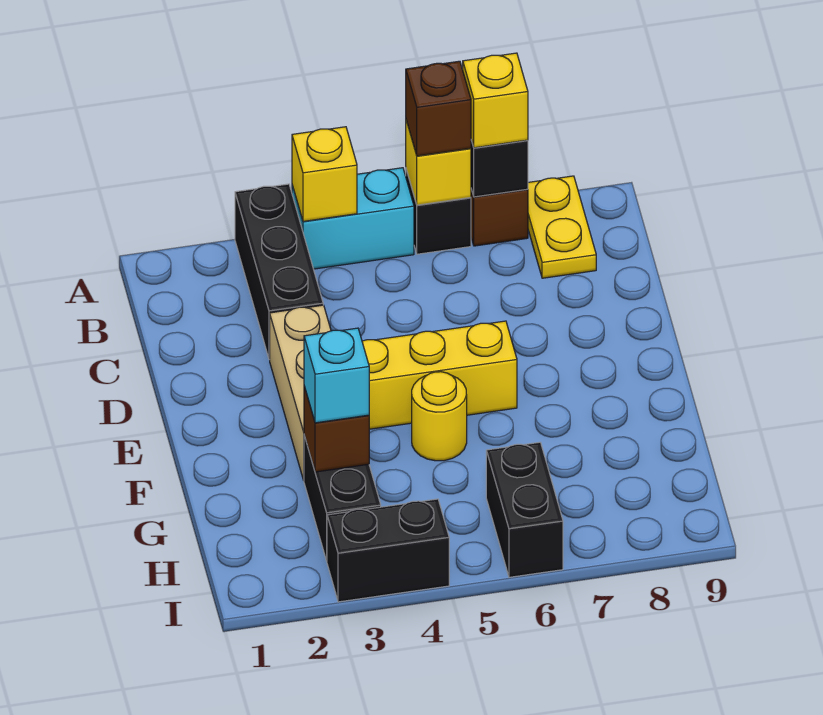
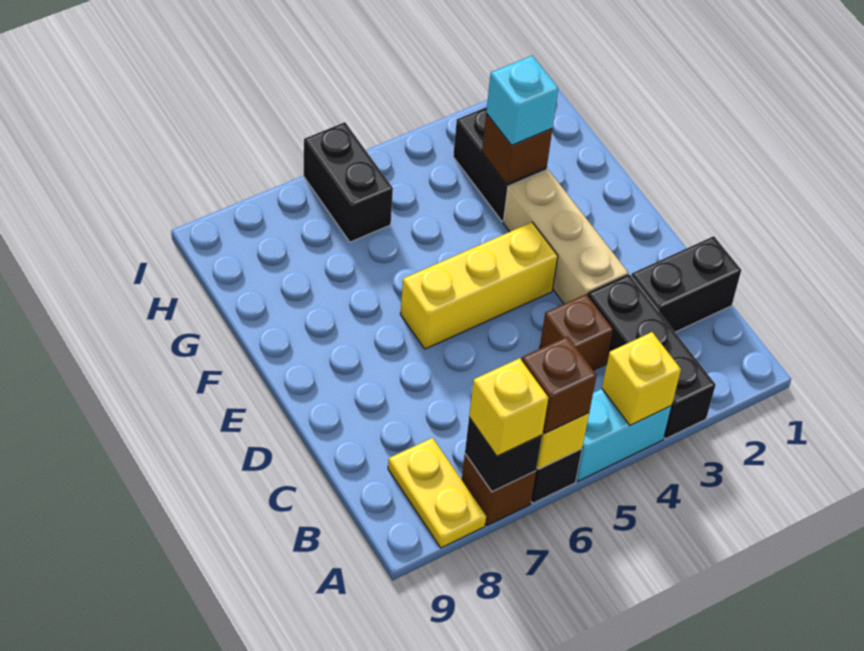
none -> brown brick C4 level 1
yellow round brick F5 level 1 -> none
black brick I3:I4 level 1 -> black brick C1:C2 level 1

